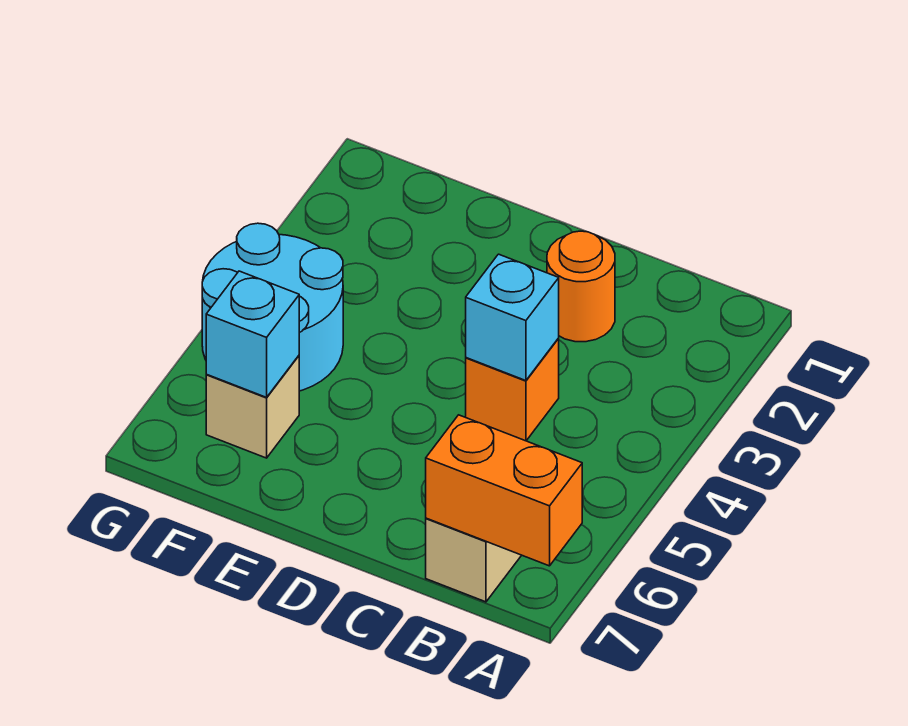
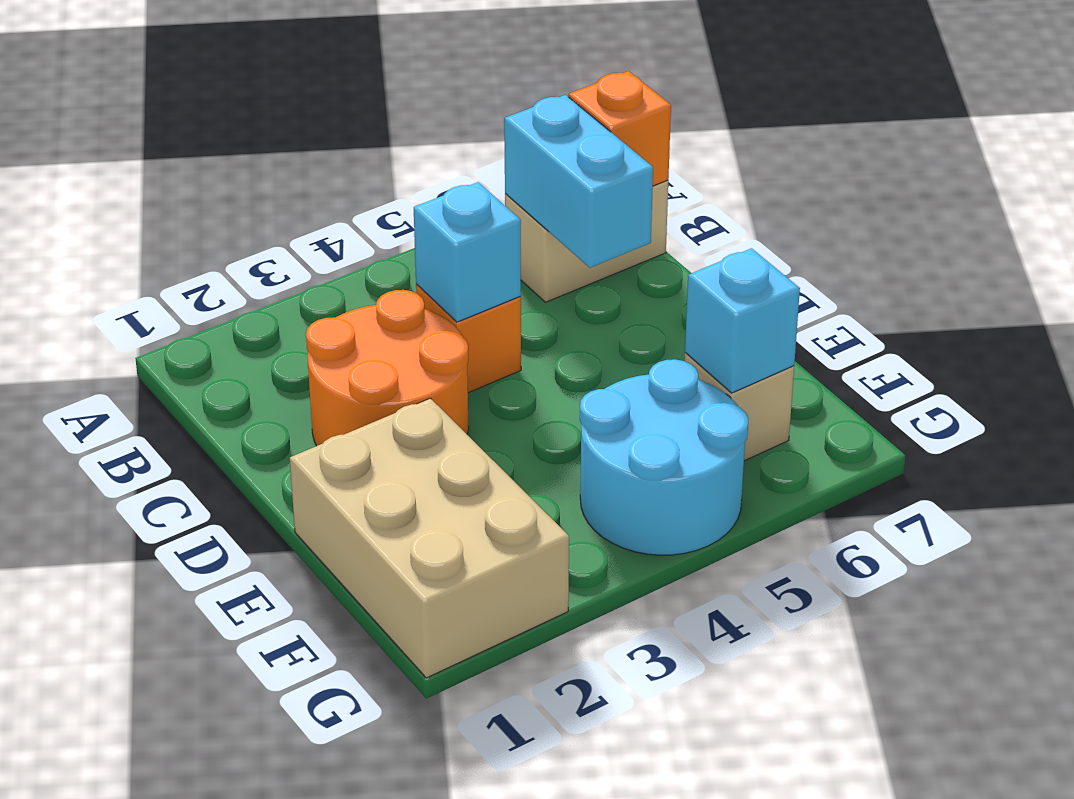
orange brick A7:B7 level 2 -> orange brick B7 level 2
none -> cyan brick B6:C6 level 2
orange round brick C2 level 1 -> orange round brick C2:D3 level 1
none -> tan brick E1:G2 level 1

